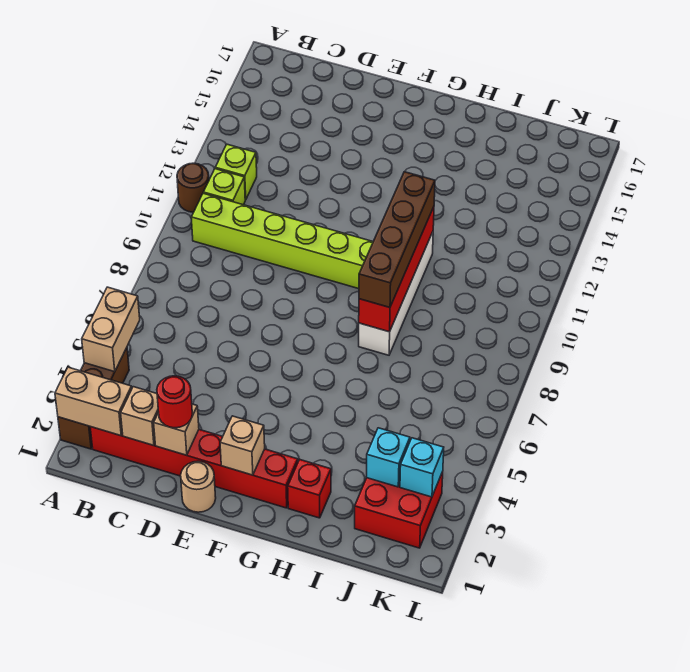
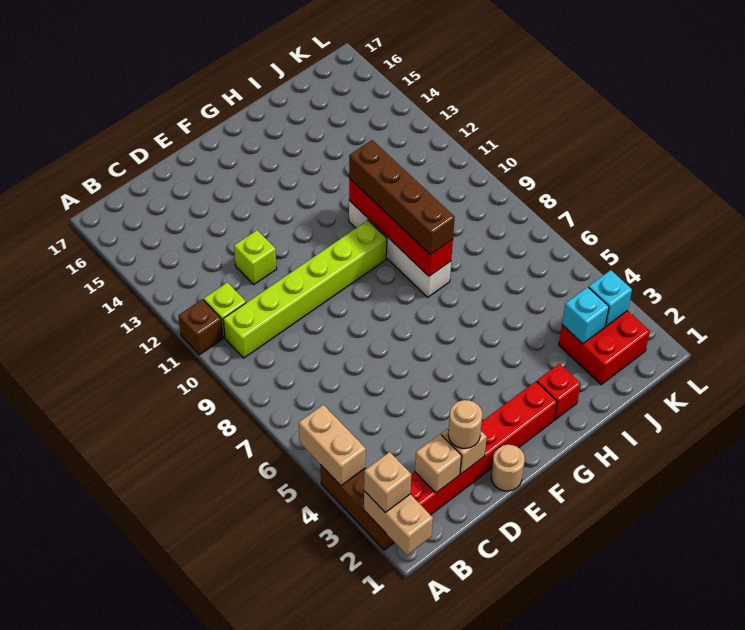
tan brick A2:B2 level 2 -> tan brick A1:A2 level 2
brown round brick A11 level 1 -> brown brick A11 level 1
lime brick B12 level 1 -> lime brick D12 level 1
red round brick D2 level 3 -> tan round brick D2 level 3
tan brick F2 level 2 -> tan brick A2 level 3

